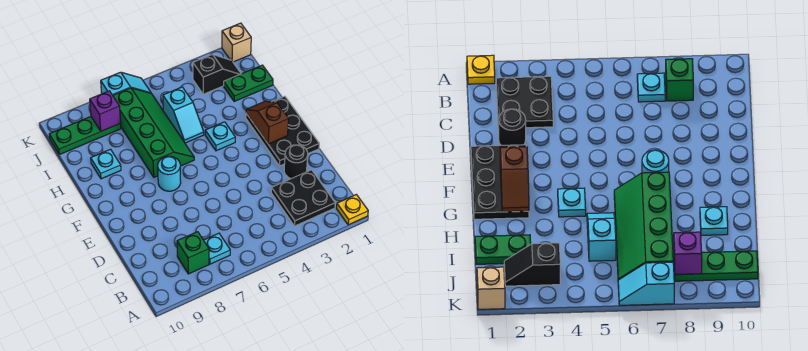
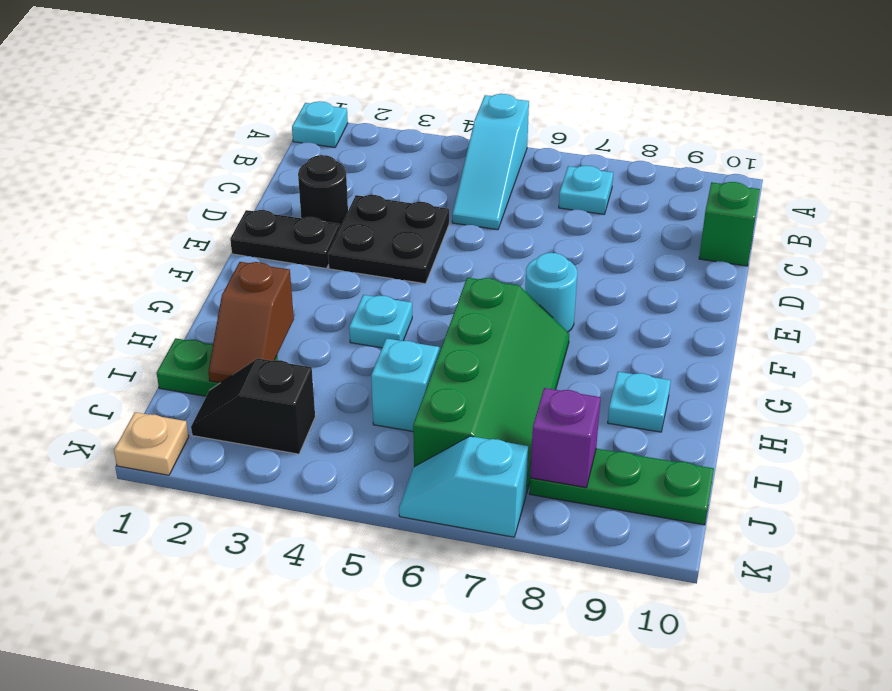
yellow plate A1 level 1 -> cyan plate A1 level 1
none -> cyan slope A5:C5 level 1 top A
black plate B2:C3 level 1 -> black plate D3:E4 level 1
green brick B8 level 1 -> green brick C10 level 1
black plate E1:G2 level 1 -> black plate E1:E2 level 1
brown slope F2:G2 level 2 top F -> brown slope H2:I2 level 2 top H
green slope G6:J7 level 1 top 7 -> green slope G6:J7 level 1 top 6
tan brick K1 level 1 -> tan plate K1 level 1

